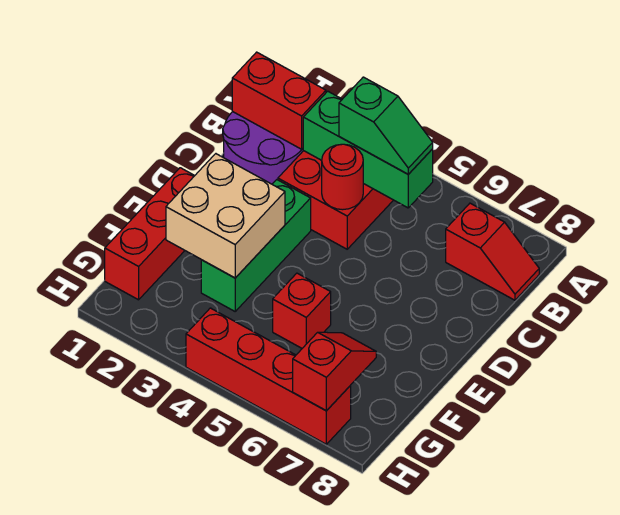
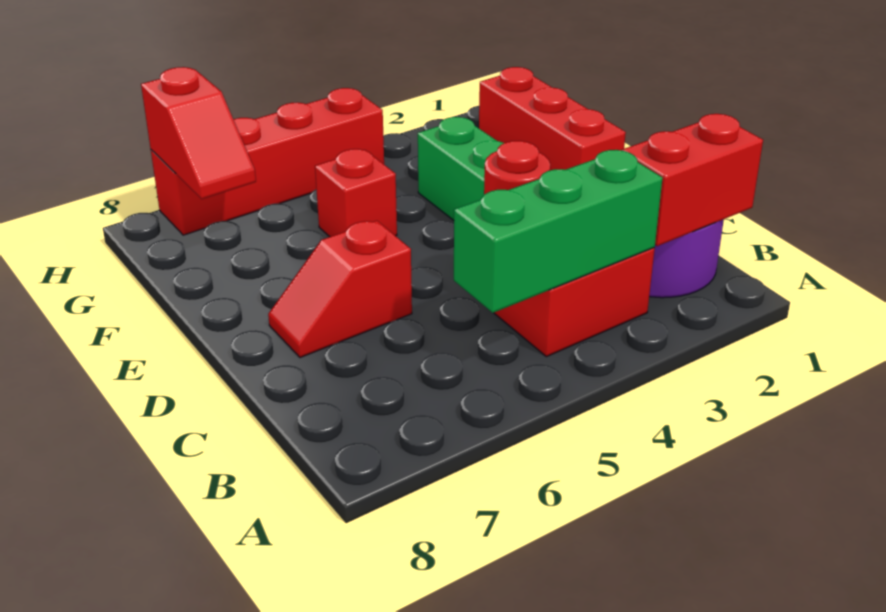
green slope B4:B5 level 3 top 4 -> none
red slope B7:B8 level 1 top 7 -> red slope D6:D7 level 1 top 6
tan brick E2:F3 level 2 -> none

